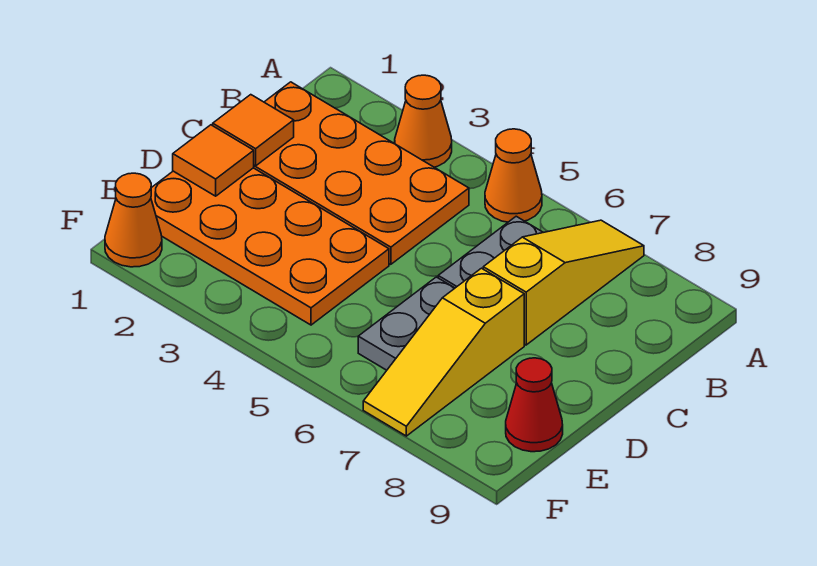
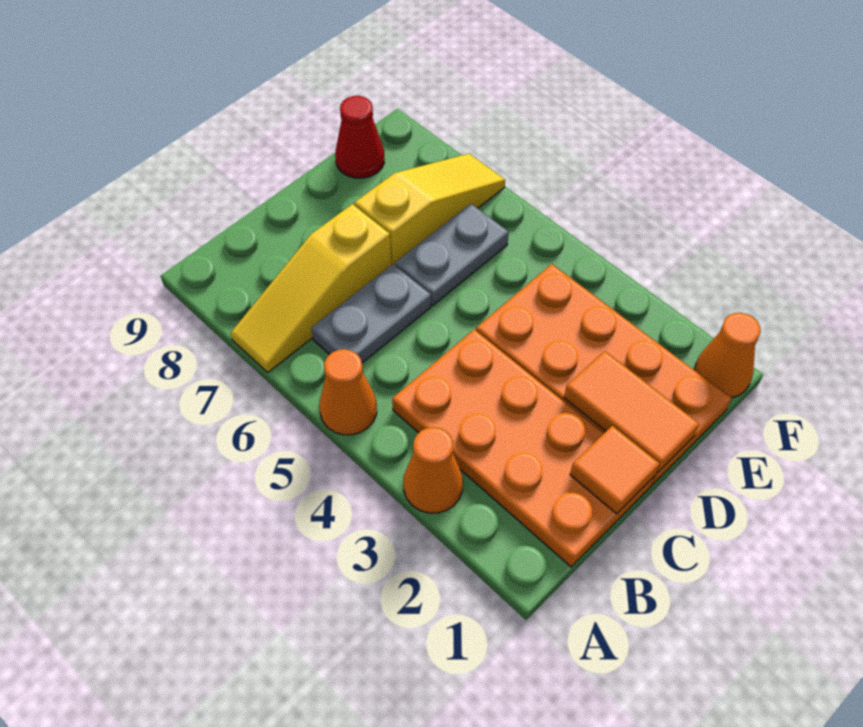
orange tile D1 level 2 -> orange tile D1:D2 level 2

